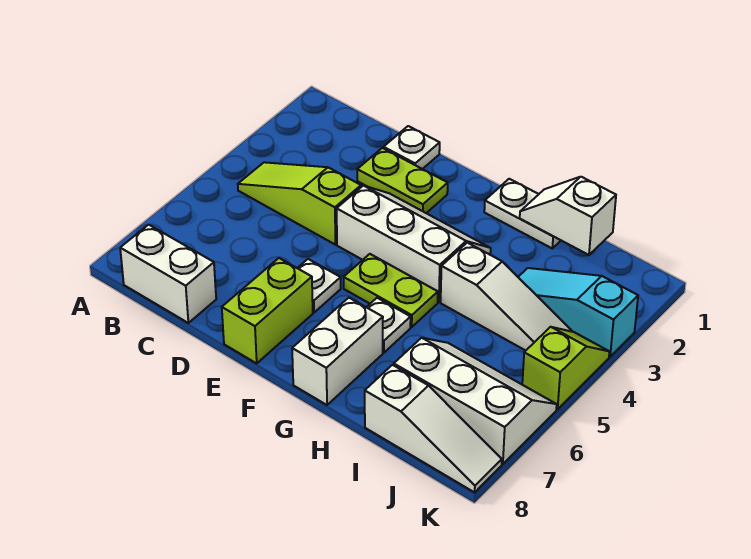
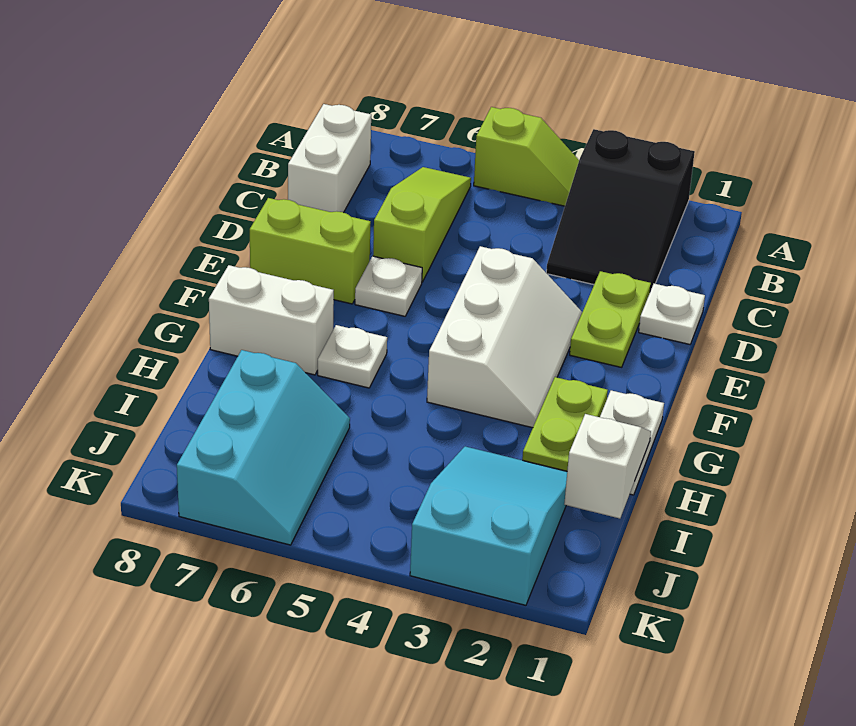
none -> black slope A2:C3 level 1 top A
lime slope B4:D4 level 1 top D -> lime slope B6:D6 level 1 top D
lime plate F5:G5 level 1 -> lime plate G2:H2 level 1
white slope H4:J4 level 1 top H -> none
cyan slope I3:K3 level 1 top K -> cyan slope I2:K3 level 1 top K
white slope I6:K7 level 1 top 7 -> cyan slope I6:K7 level 1 top 7
white slope I8:K8 level 1 top I -> none
lime slope K4:K5 level 1 top 5 -> lime slope A4:A5 level 1 top 5

